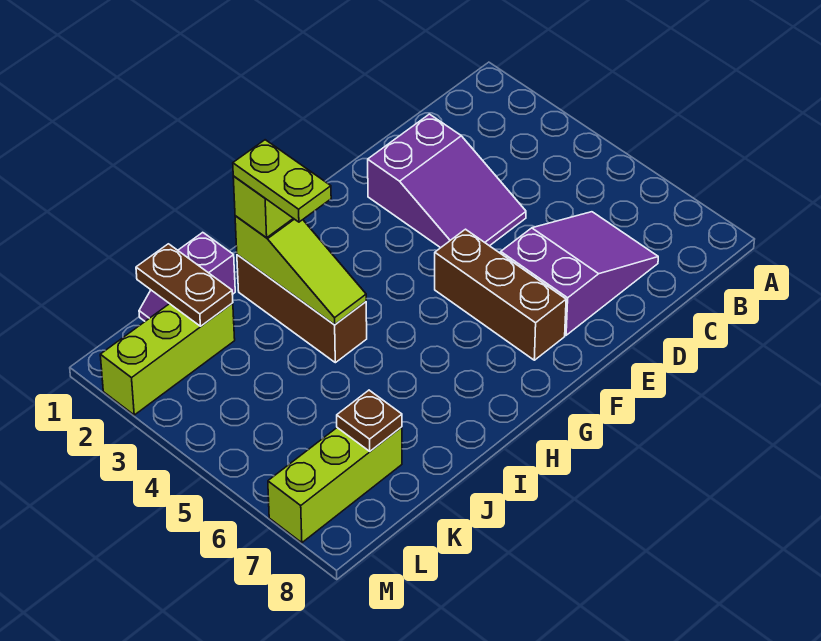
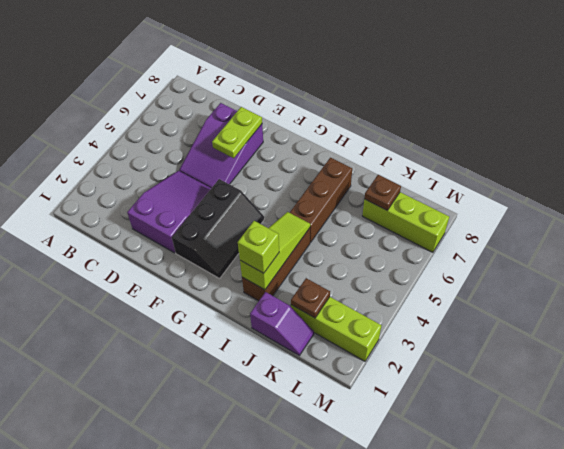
purple slope C6:E7 level 1 top E -> purple slope D5:E7 level 1 top 7
none -> black slope F2:G4 level 1 top F
brown brick F5:F7 level 1 -> brown brick I5:I7 level 1
lime plate I2:I3 level 4 -> lime plate E6:E7 level 2
brown plate K1:K2 level 2 -> brown plate K2 level 2

